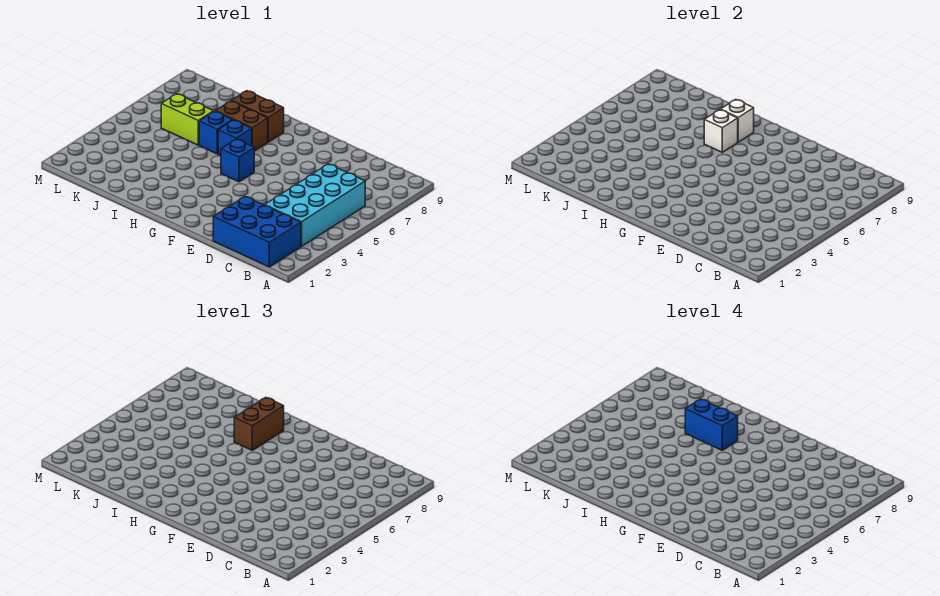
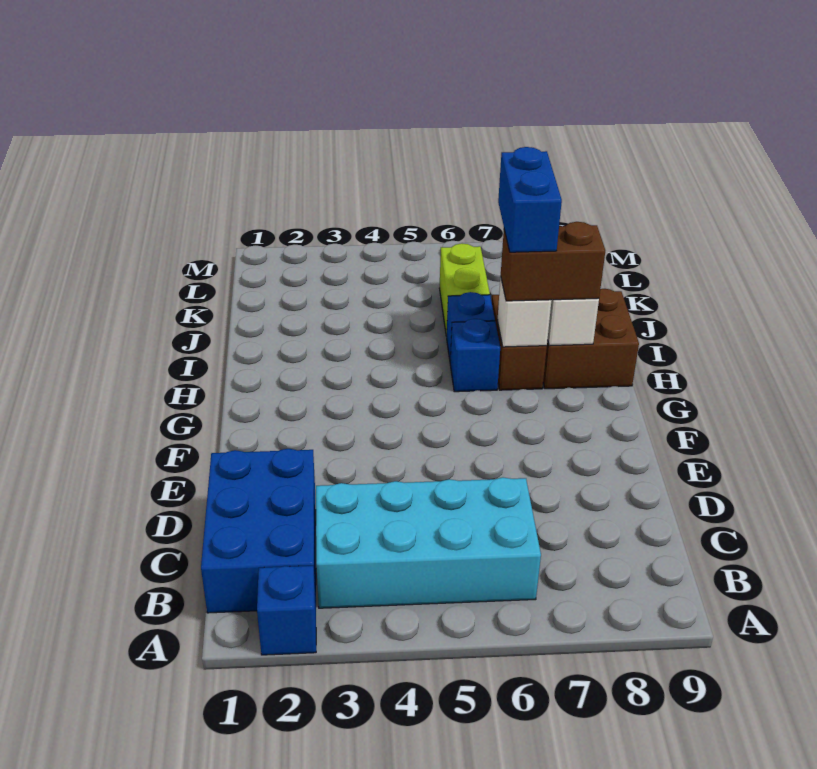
blue brick G5 level 1 -> blue brick A2 level 1
brown brick H8:I8 level 1 -> brown brick H8:I9 level 1

